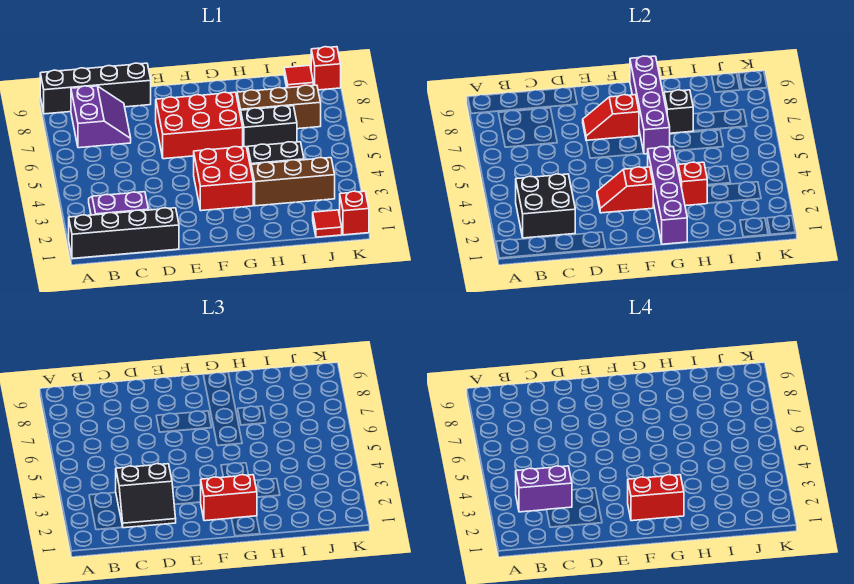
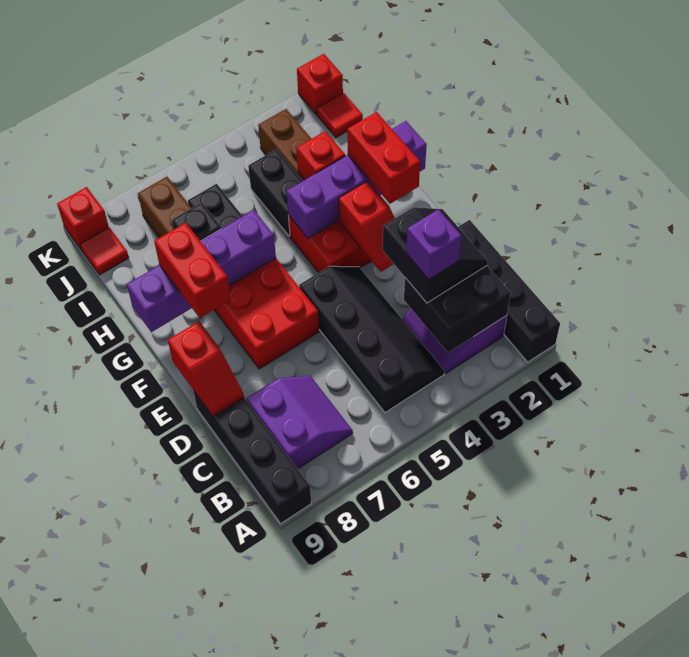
purple brick B3:C3 level 4 -> purple brick C3 level 4
none -> black slope B4:E5 level 1 top 5
purple slope B7:C8 level 1 top B -> purple slope B7:C8 level 1 top 8
red slope E7:F7 level 2 top F -> red slope D9:E9 level 2 top E
red brick F2:G2 level 4 -> red brick F8:G8 level 3

